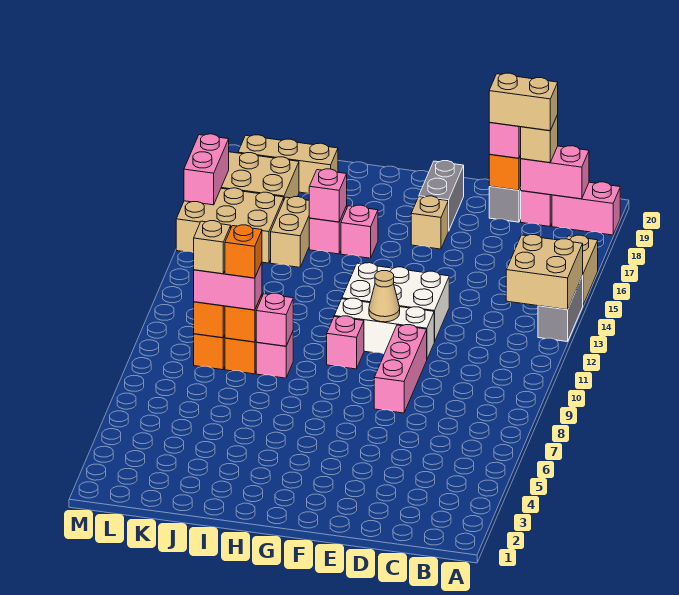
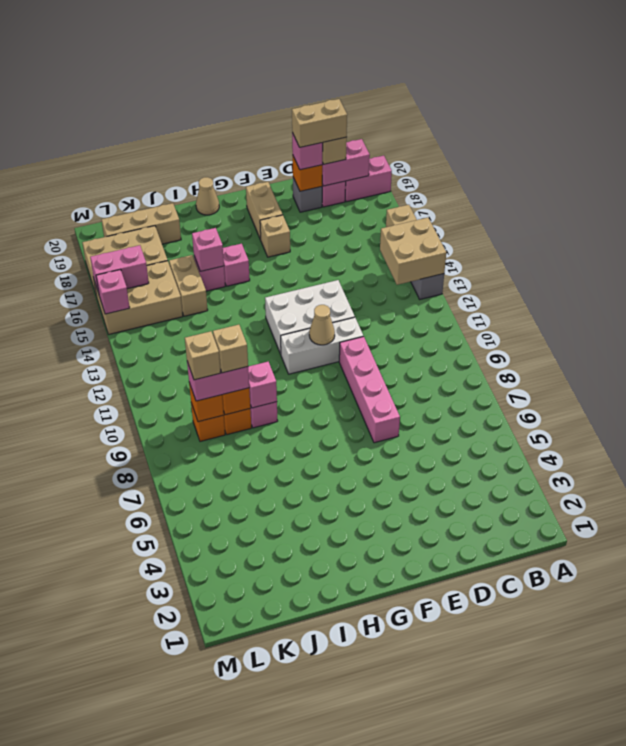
pink brick E8:E10 level 1 -> pink brick E7:E10 level 1
grey brick F18:F19 level 1 -> tan brick F18:F19 level 1
pink brick G10 level 1 -> pink brick M15 level 2
none -> tan cone H20 level 1
orange brick J9 level 4 -> tan brick J9 level 4
pink brick M16:M17 level 2 -> pink brick L16:M16 level 2

